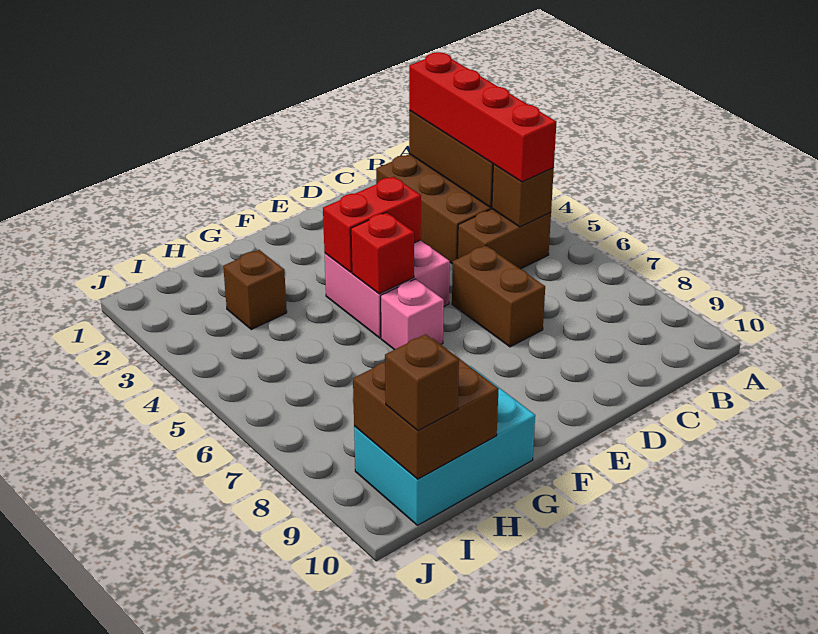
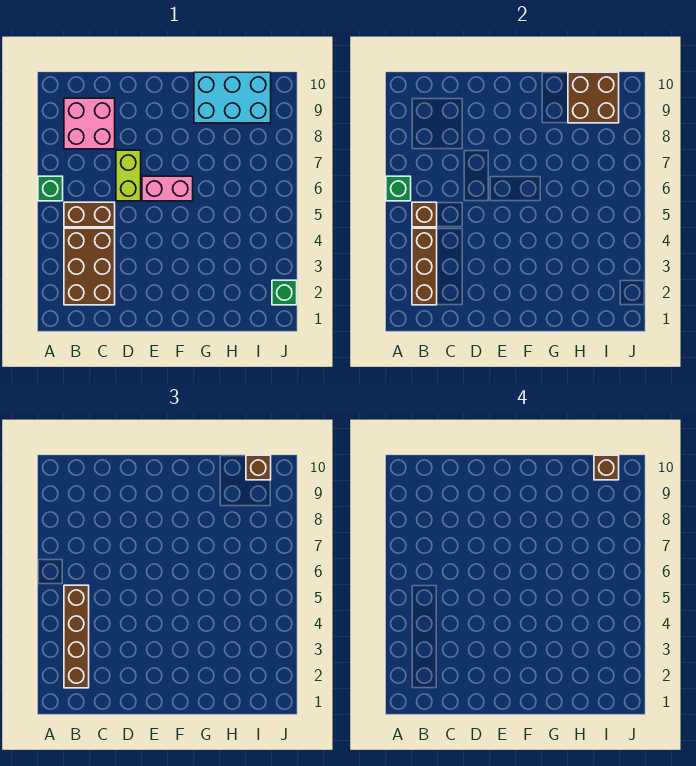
none -> green brick A6 level 1
none -> green brick A6 level 2
red brick B2:B5 level 3 -> brown brick B2:B5 level 3
brown brick D6:D7 level 1 -> lime brick D6:D7 level 1
pink brick E4:F5 level 1 -> pink brick B8:C9 level 1
red brick E4:F4 level 2 -> none
red brick F5 level 2 -> none
pink brick F6 level 1 -> pink brick E6:F6 level 1
brown brick H3 level 1 -> brown brick I10 level 4
none -> green brick J2 level 1

